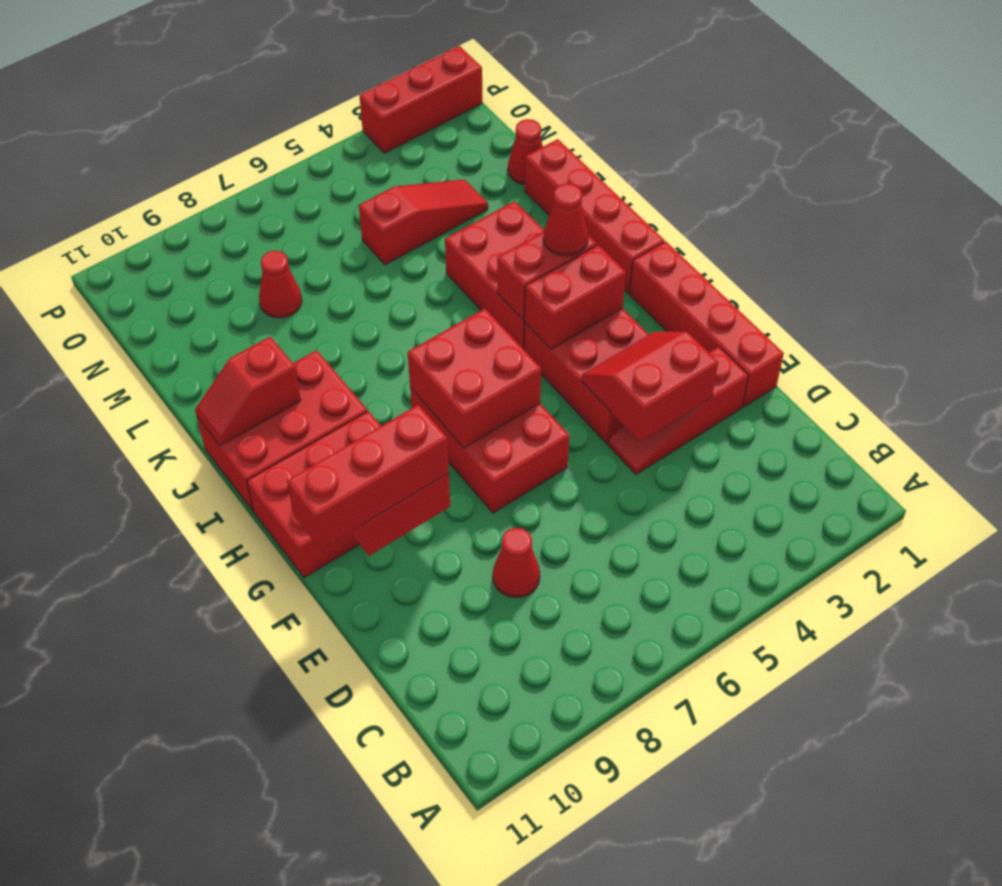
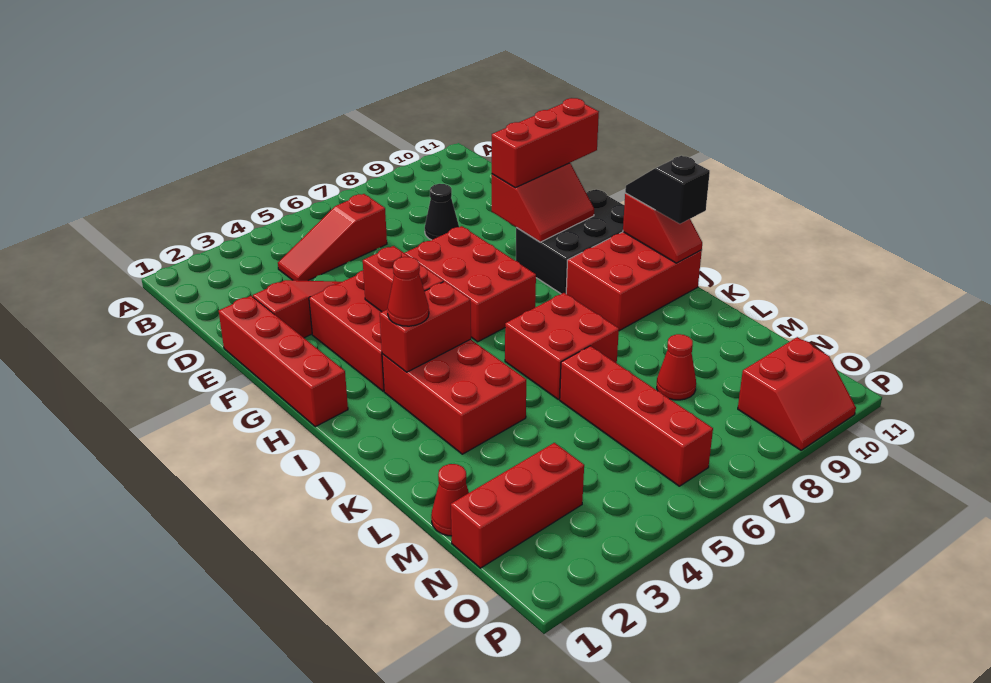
red cone D8 level 1 -> black cone D8 level 1
red slope E3:F4 level 2 top E -> red slope O9:P10 level 1 top O
red brick G6:H7 level 2 -> red brick J6:K7 level 1
red brick G9:H11 level 1 -> black brick G9:H11 level 1
red brick H3:H4 level 2 -> red brick G4:H4 level 2
red brick I1:L1 level 1 -> red brick L6:O6 level 1
none -> black slope I11:J11 level 3 top J
red slope J10:J11 level 2 top 10 -> red slope I11:J11 level 2 top I
red slope M3:M5 level 1 top 5 -> red slope C4:C6 level 1 top 6
red brick P1:P3 level 1 -> red brick N1:N3 level 1

